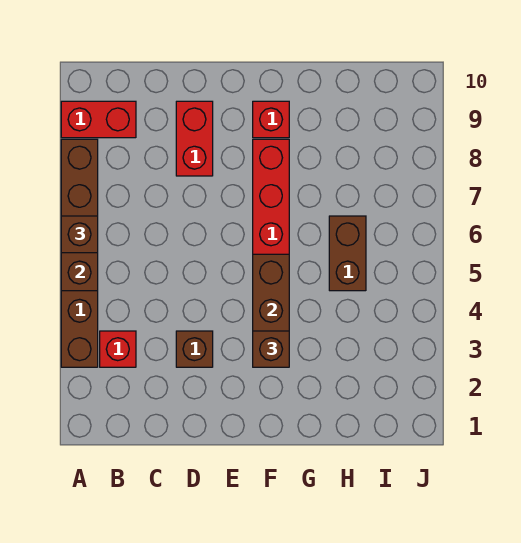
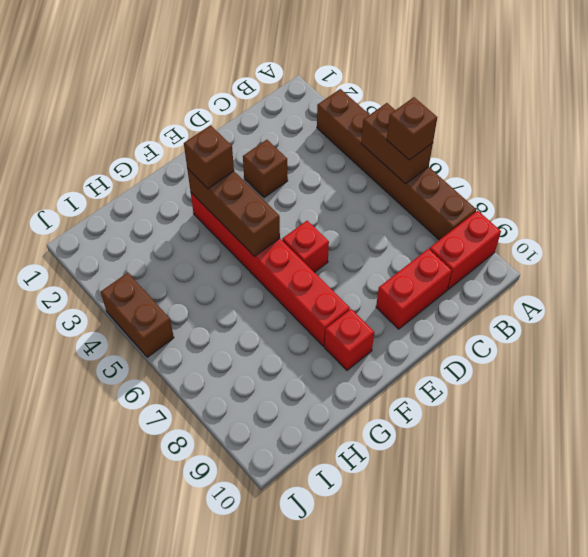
red brick B3 level 1 -> red brick E6 level 1
red brick D8:D9 level 1 -> red brick C9:D9 level 1
brown brick H5:H6 level 1 -> brown brick J4:J5 level 1

